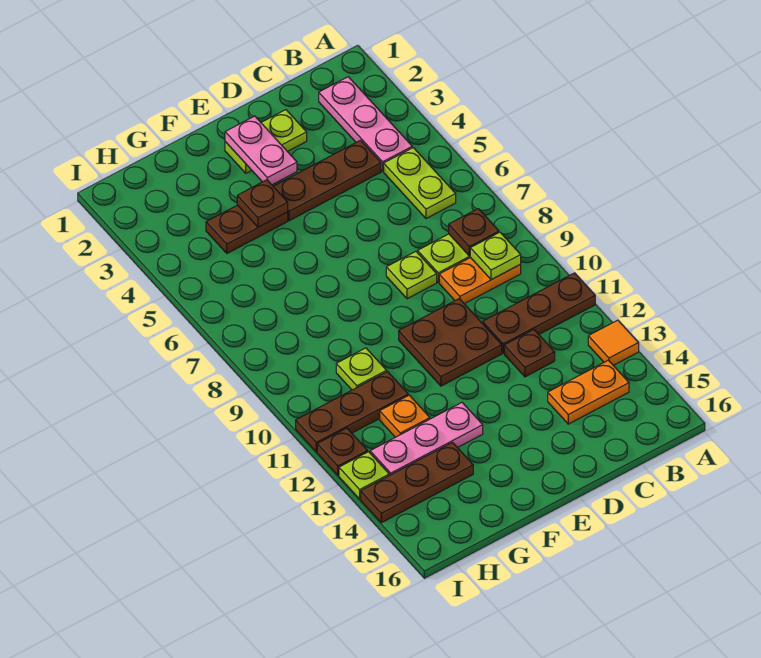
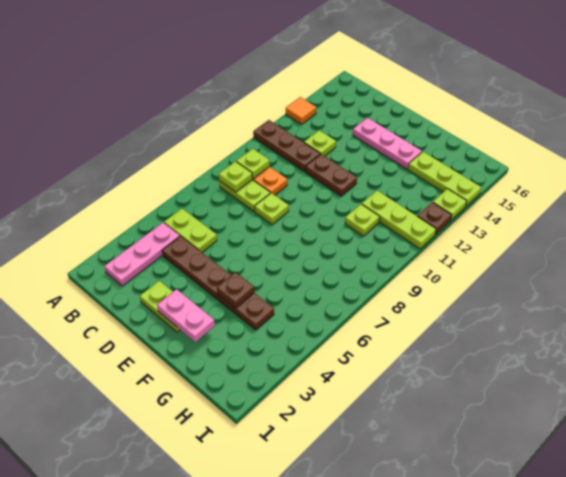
lime plate B5:B6 level 1 -> lime plate B5:C5 level 1
brown plate B8 level 2 -> lime plate B8 level 2
orange plate B14:C14 level 1 -> none
brown plate C12 level 1 -> lime plate C12 level 1
brown plate D10:E11 level 1 -> brown plate D11:E11 level 1
pink plate E2:E3 level 2 -> pink plate E2:F2 level 2
pink plate F13:H13 level 1 -> pink plate D14:F14 level 1
brown plate G11:I11 level 1 -> lime plate G11:I11 level 1
orange plate G12 level 1 -> none
brown plate G14:I14 level 1 -> lime plate G14:I14 level 1

